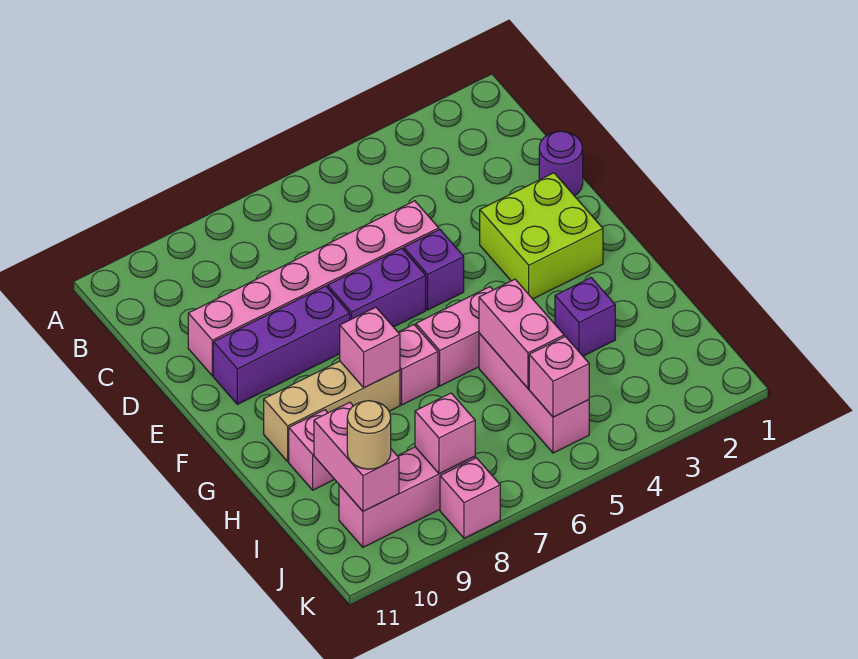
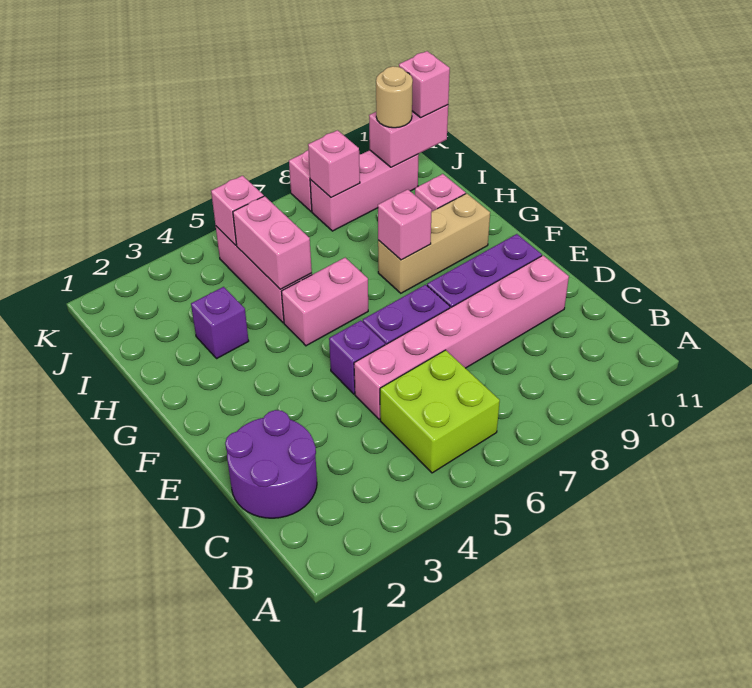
purple round brick D1 level 1 -> purple round brick C1:D2 level 1
lime brick E2:F3 level 1 -> lime brick B5:C6 level 1
pink brick G7 level 1 -> pink brick J11 level 3
pink brick I10:J10 level 2 -> pink brick J10:J11 level 2

